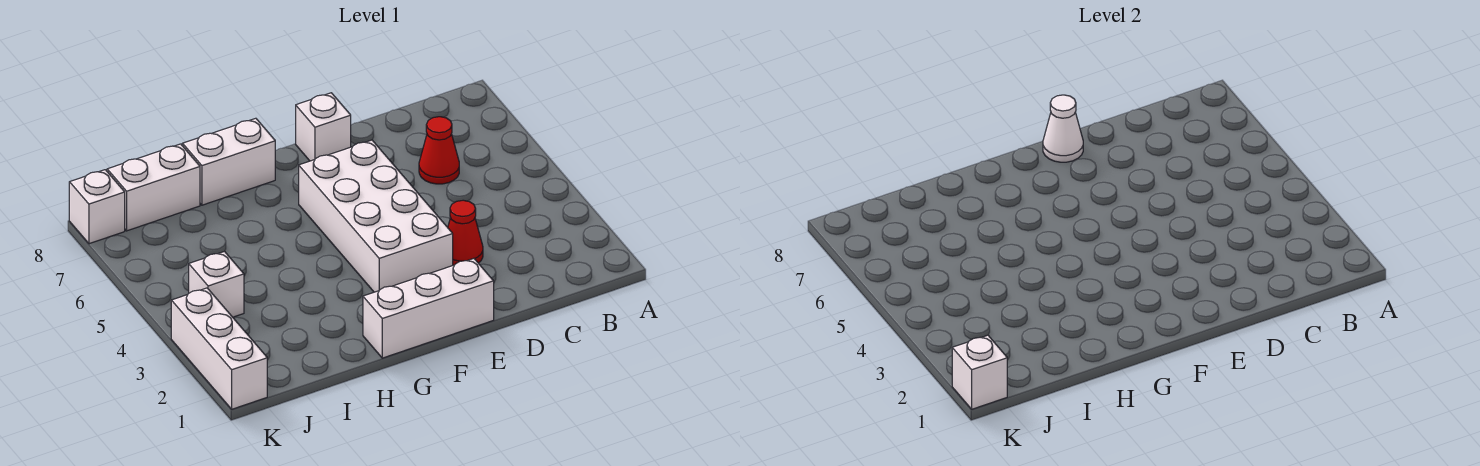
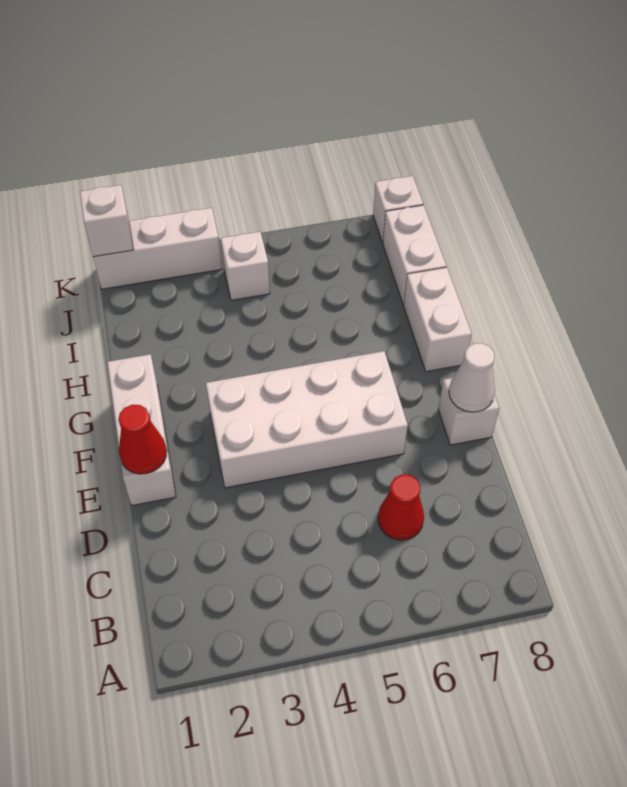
red cone D3 level 1 -> red cone E1 level 2

